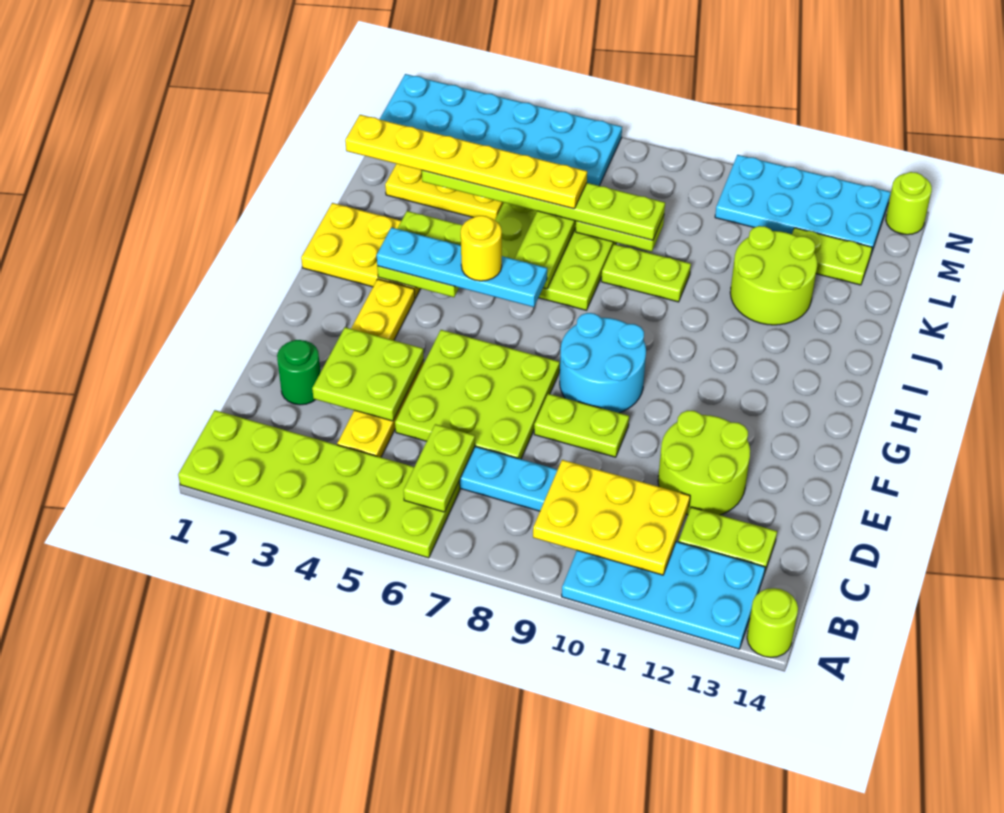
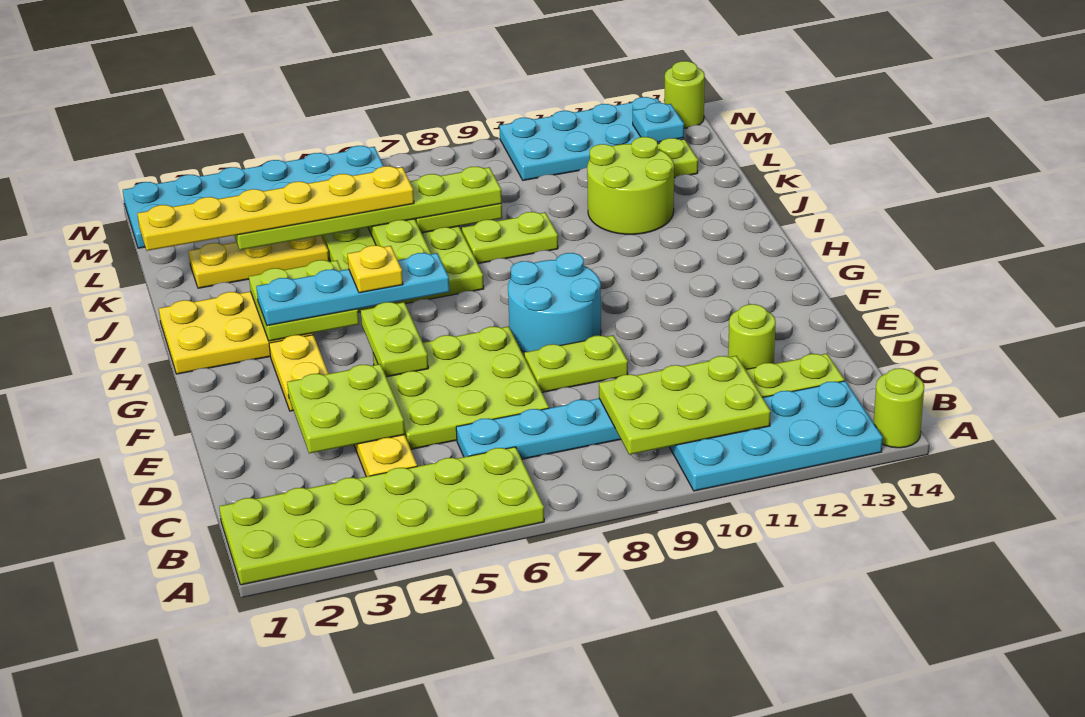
lime plate B6:C6 level 2 -> lime plate F5:G5 level 2
yellow plate B9:C11 level 2 -> lime plate B9:C11 level 2
green round brick D2 level 1 -> none
lime round brick D11:E12 level 1 -> lime round brick D12 level 1
yellow round brick H5 level 4 -> yellow plate H5 level 4
none -> cyan plate M13 level 2

